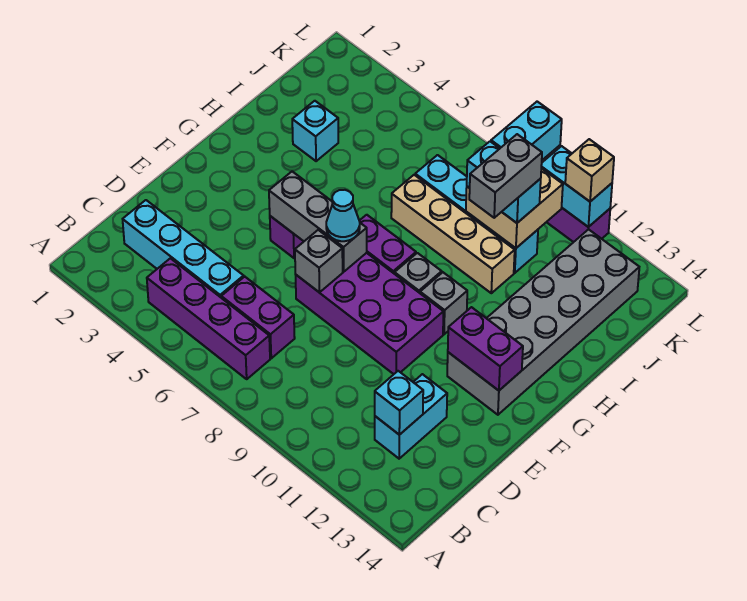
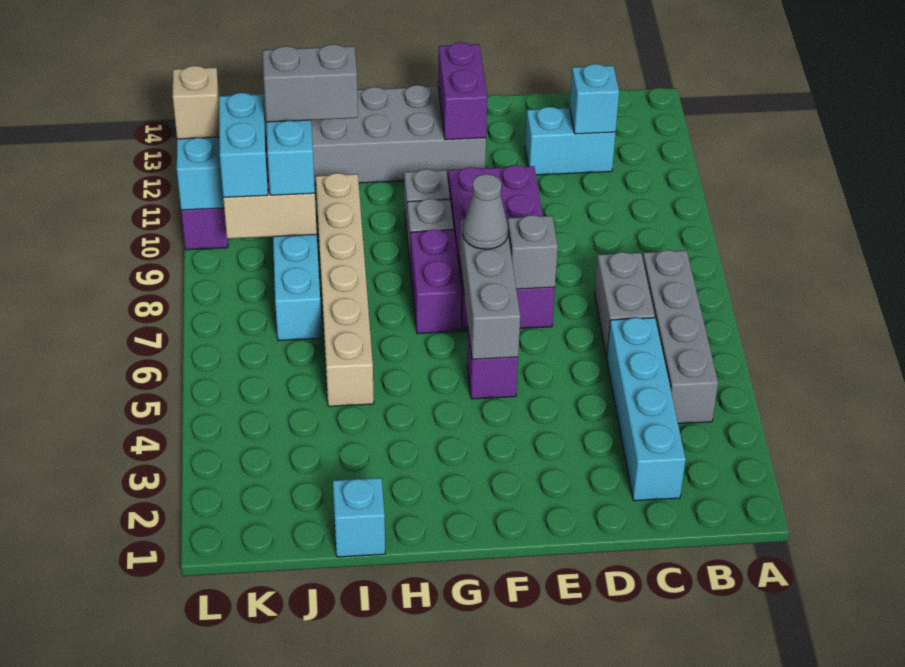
purple brick B4:B7 level 1 -> grey brick B4:B7 level 1
purple brick C6:C7 level 1 -> grey brick C6:C7 level 1
cyan cone F7 level 3 -> grey cone F7 level 3
cyan brick I3 level 1 -> cyan brick I1 level 1
tan brick I7:I10 level 1 -> tan brick I5:I10 level 1
cyan brick K9:L9 level 3 -> cyan brick K9:K10 level 3

